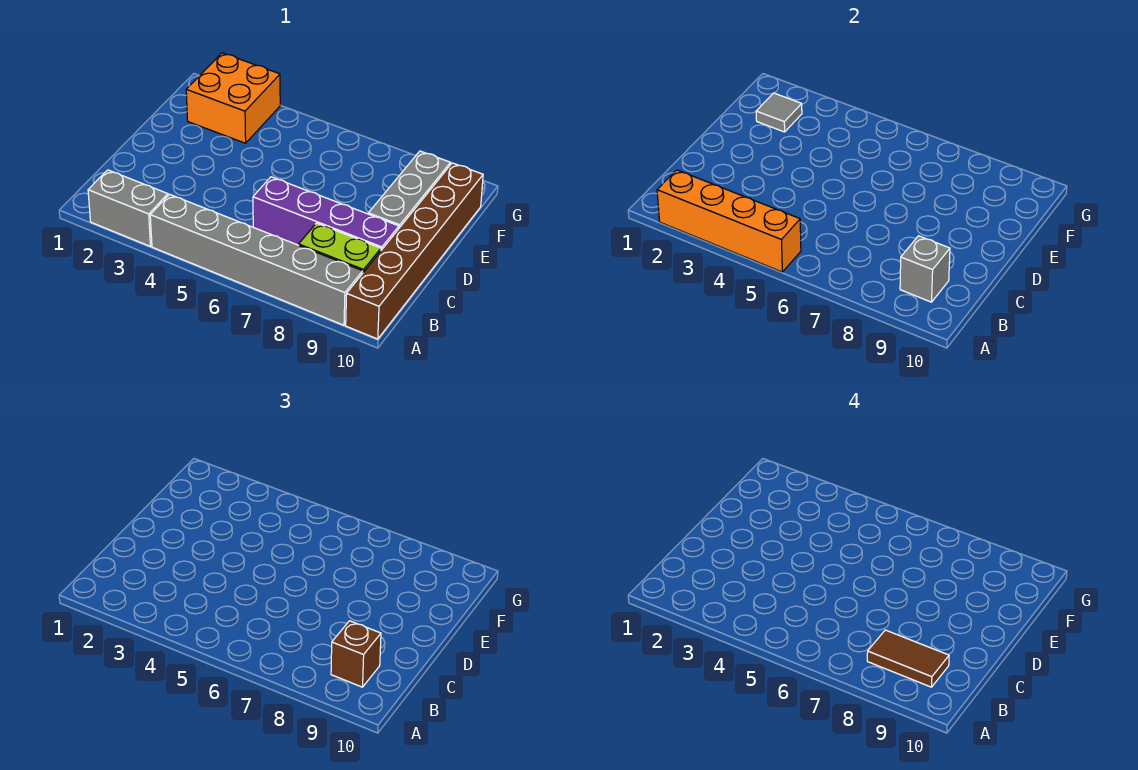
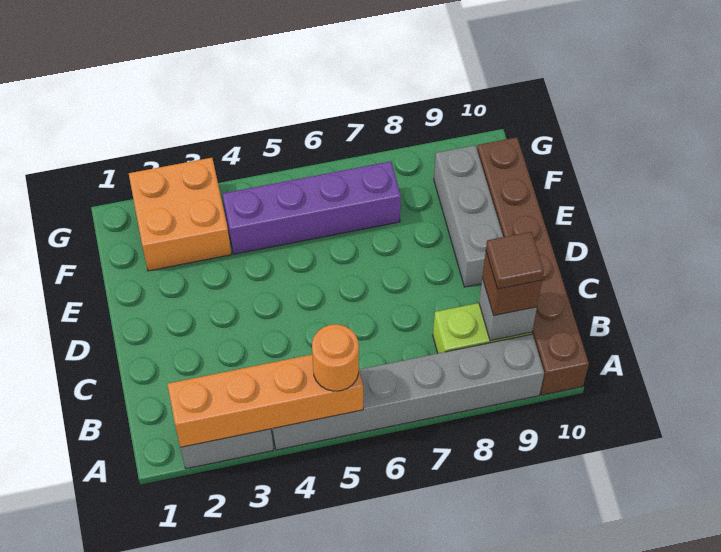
none -> orange round brick A5 level 3
brown tile B8:B9 level 4 -> brown tile B9 level 4
purple brick C6:C9 level 1 -> purple brick F4:F7 level 1
grey tile F2 level 2 -> none

